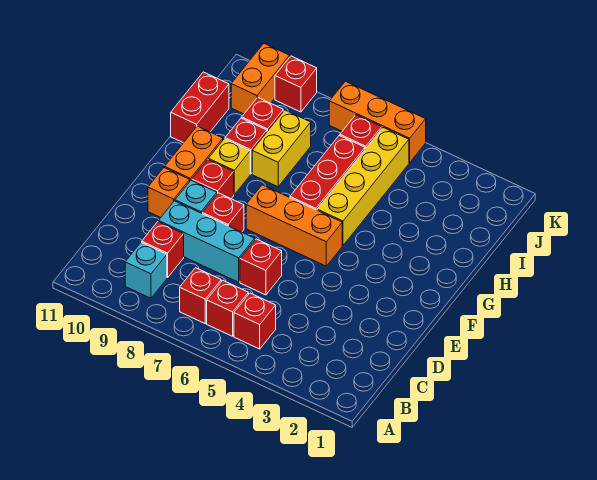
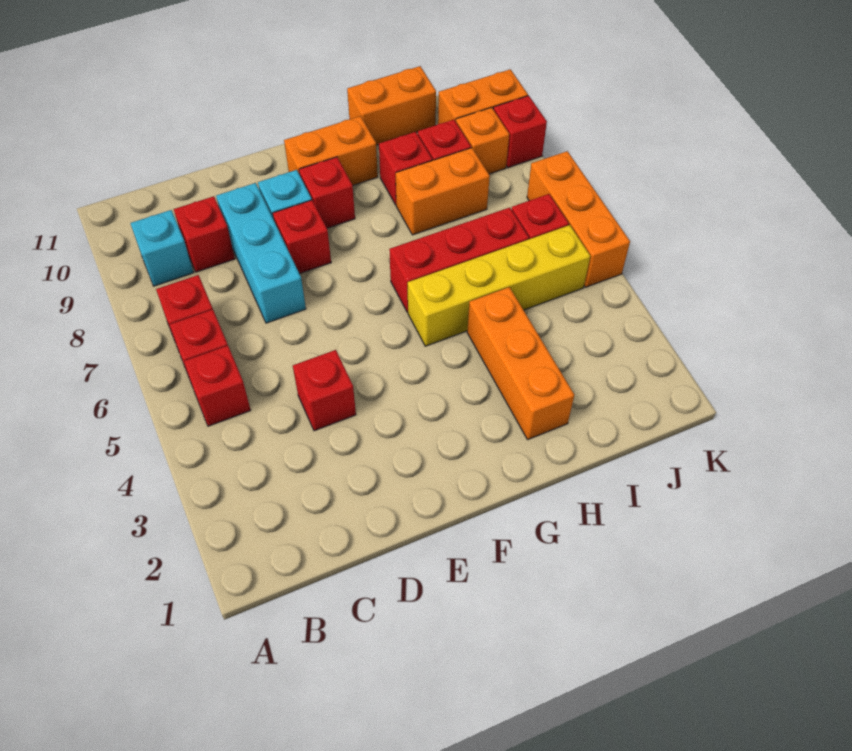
red brick D6 level 1 -> red brick D4 level 1
orange brick E10 level 1 -> orange brick J9 level 1
orange brick F5:F7 level 1 -> orange brick H2:H4 level 1
yellow brick G9 level 1 -> none
yellow brick H8:I8 level 1 -> orange brick H8:I8 level 1
red brick H11:I11 level 1 -> orange brick H11:I11 level 1

